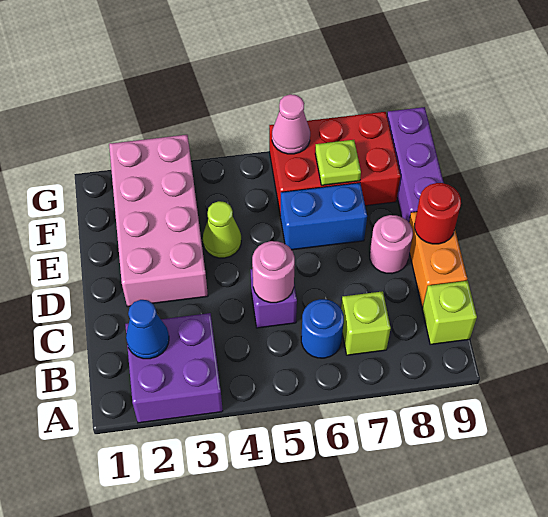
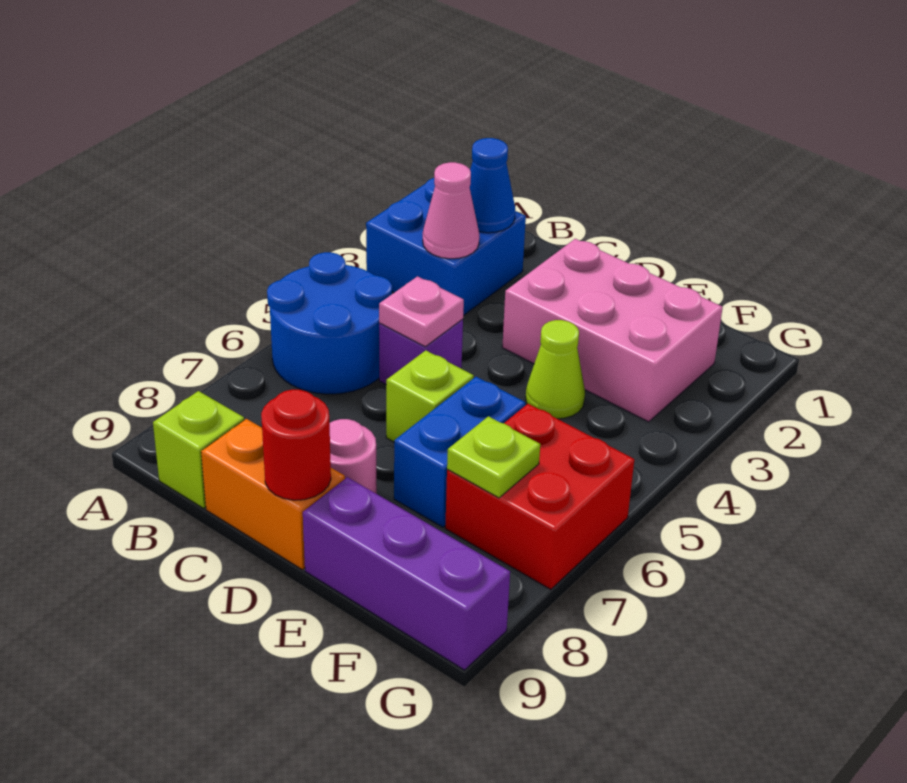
purple brick A2:B3 level 1 -> blue brick A2:B3 level 1
blue round brick B6 level 1 -> blue round brick A5:B6 level 1
lime brick B7 level 1 -> lime brick D6 level 1
pink round brick C5 level 2 -> pink plate C5 level 2
pink brick D2:G3 level 1 -> pink brick D2:F3 level 1
red brick F6:G8 level 1 -> red brick F6:G7 level 1
pink cone G6 level 2 -> pink cone B3 level 2

